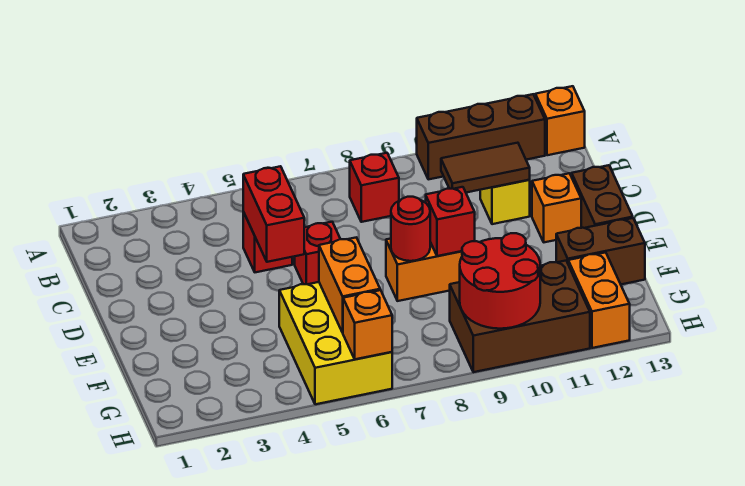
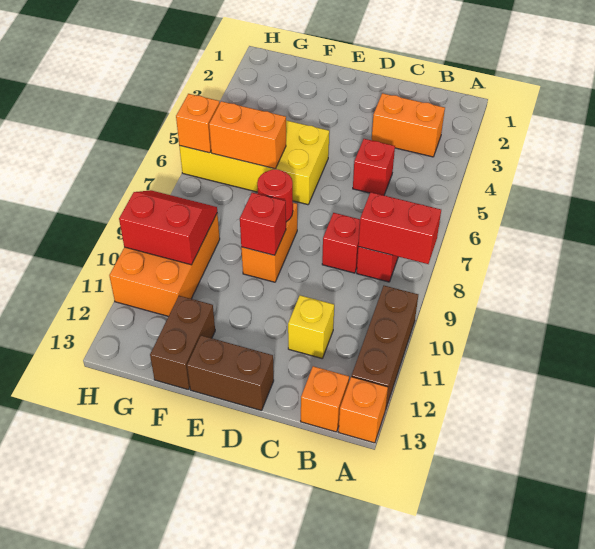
red brick C5:D5 level 2 -> red brick A8:B8 level 2
brown tile C10:C11 level 2 -> none
red brick D6 level 1 -> red brick C8 level 1
orange brick D12 level 1 -> orange brick B13 level 1
yellow brick F5:H6 level 1 -> yellow brick E5:H6 level 1
brown brick G9:H11 level 1 -> orange brick G9:H11 level 1
red round brick G9:H10 level 2 -> red slope G9:H10 level 2 top 10
orange brick G12:H12 level 1 -> orange brick B3:C3 level 1

